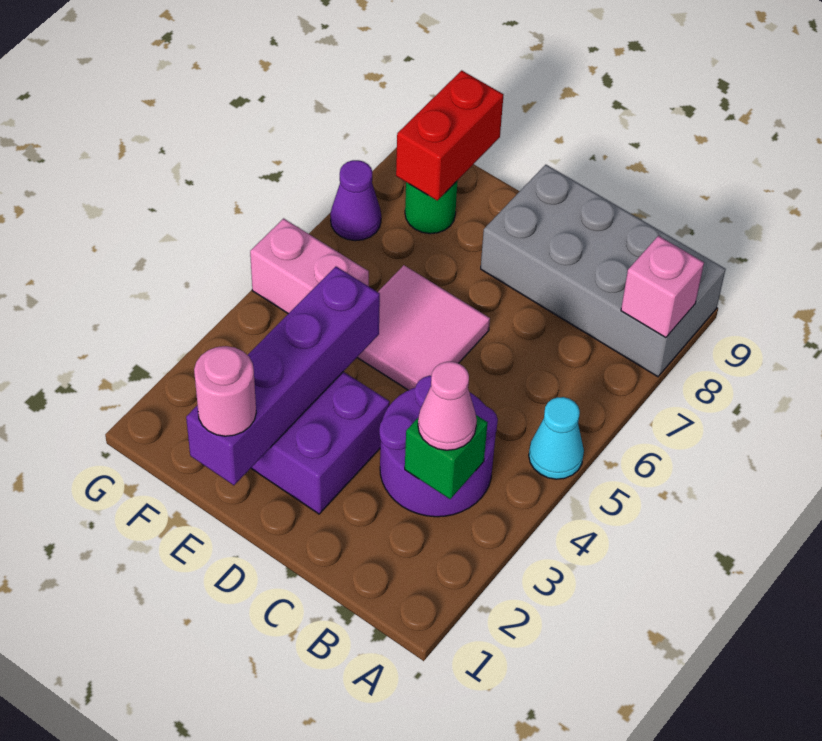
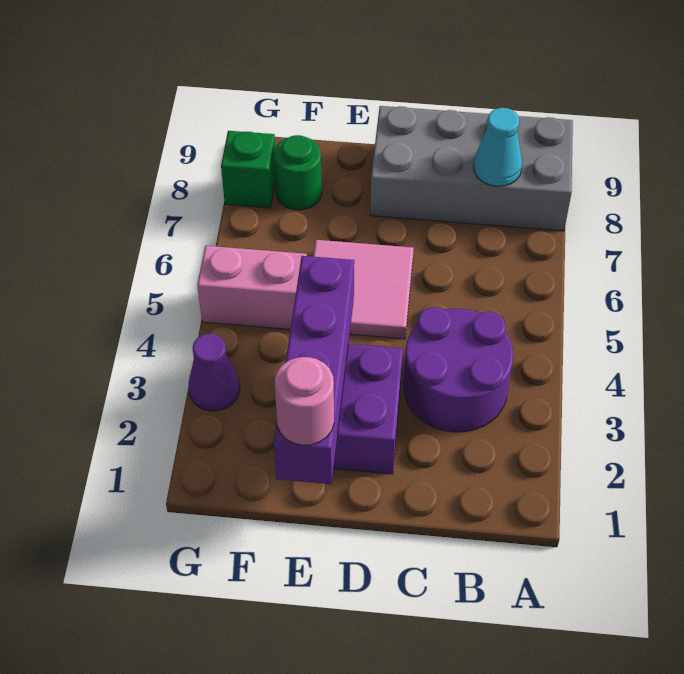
cyan cone A5 level 1 -> cyan cone B8 level 2
pink brick A8 level 2 -> none
green brick B3 level 2 -> green brick G8 level 1
pink cone B3 level 3 -> none
red brick F8:F9 level 2 -> none
purple cone G7 level 1 -> purple cone G3 level 1

